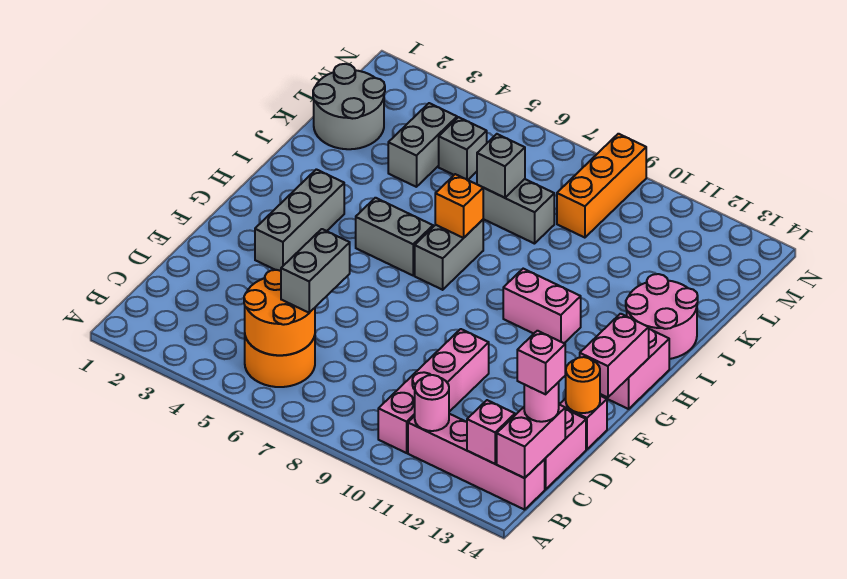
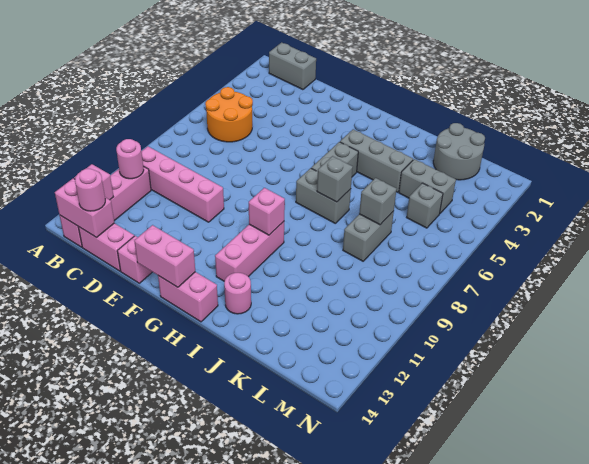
orange round brick B5:C6 level 2 -> none
grey brick C6:D6 level 3 -> grey brick B1:C1 level 1
pink brick C14 level 4 -> pink brick H10 level 2
orange round brick E14 level 2 -> none
grey brick F3:H3 level 1 -> grey brick H4:J4 level 1
pink brick H10:H11 level 1 -> pink brick H10:H12 level 1
orange brick I7 level 2 -> grey brick I7 level 2
pink round brick I13:J14 level 1 -> pink round brick I13 level 1
orange brick L9:N9 level 1 -> none

